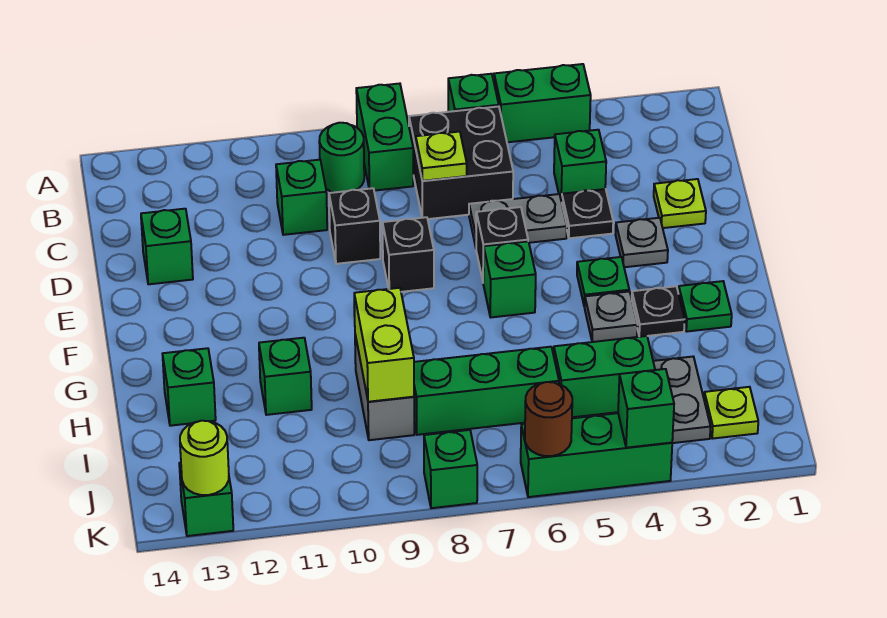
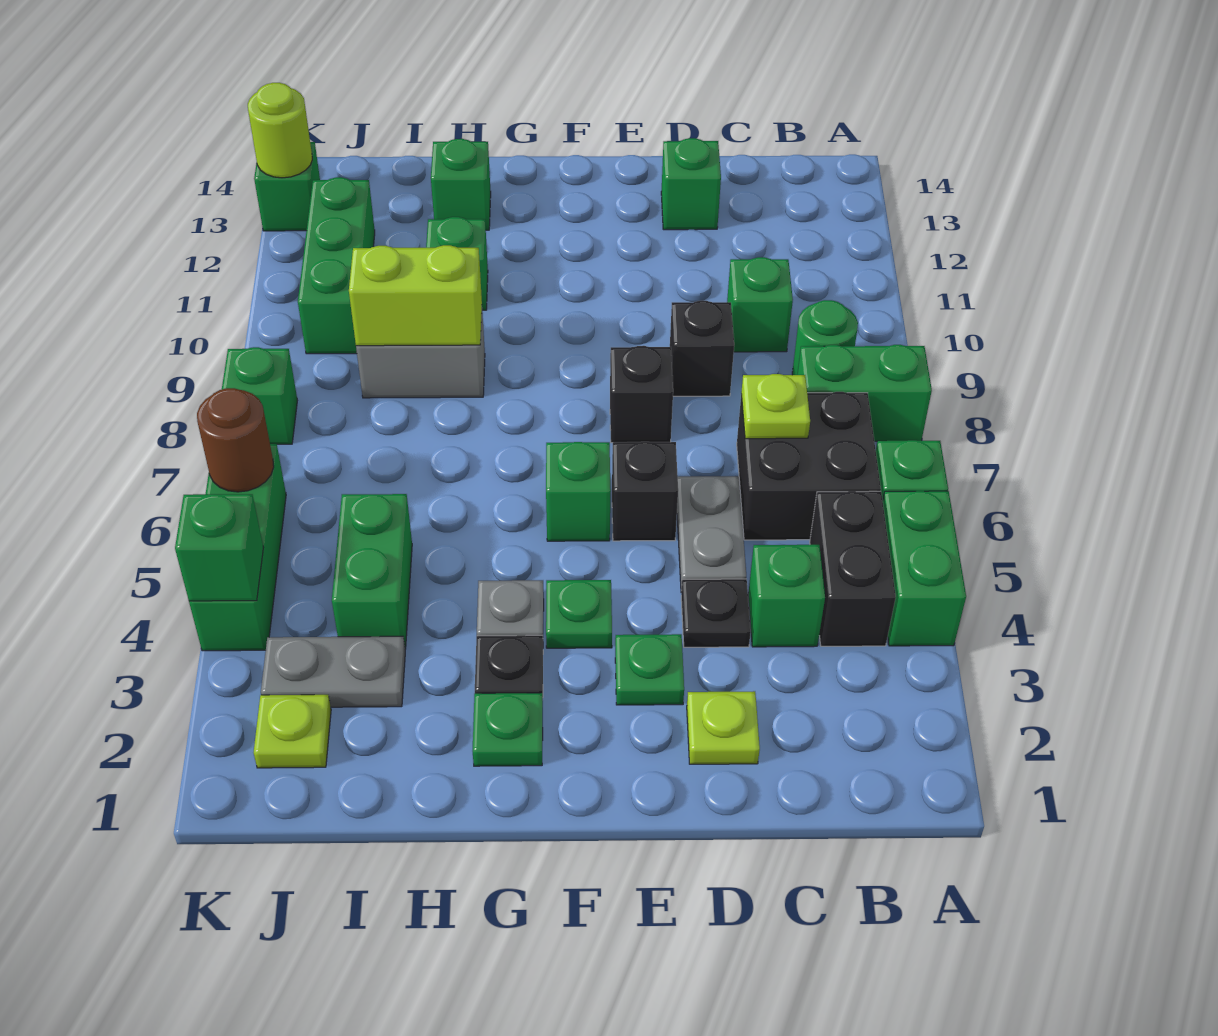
none -> black brick B4:B5 level 1
grey plate E3 level 1 -> green plate E3 level 1
green brick I6:I8 level 1 -> green brick J10:J12 level 1

